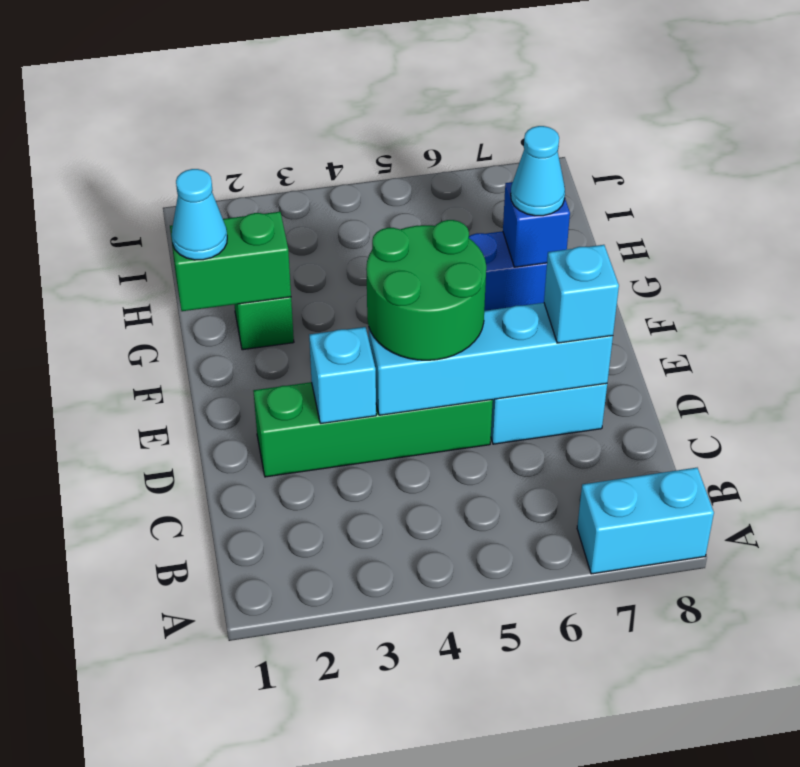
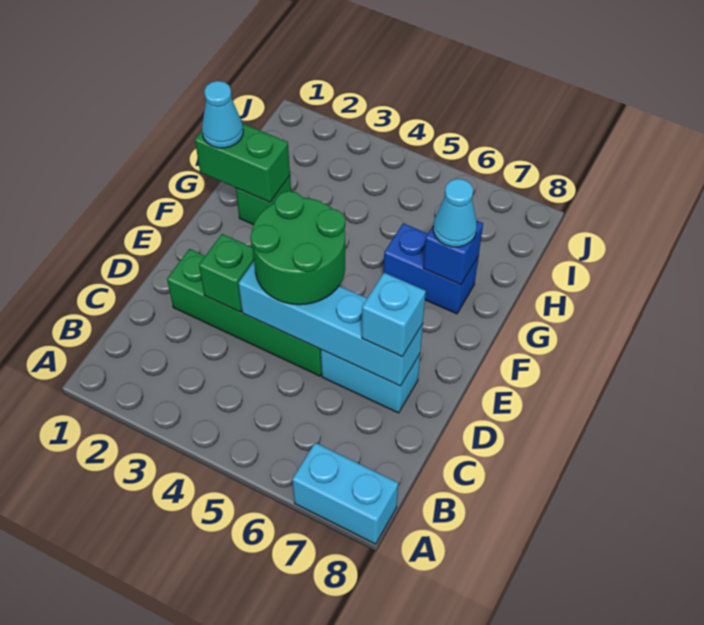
cyan brick D3 level 2 -> green brick D3 level 2

